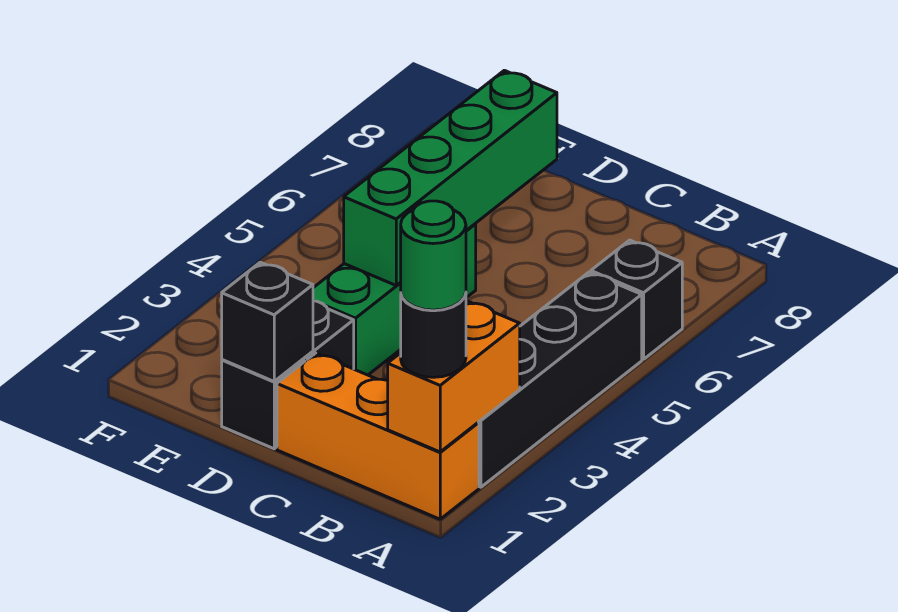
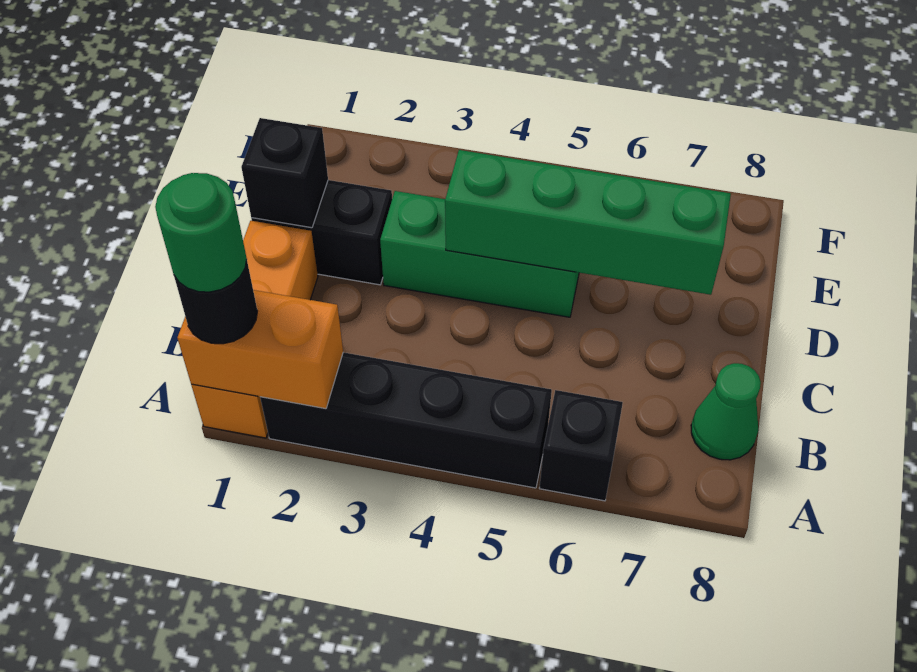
none -> green cone B8 level 1

